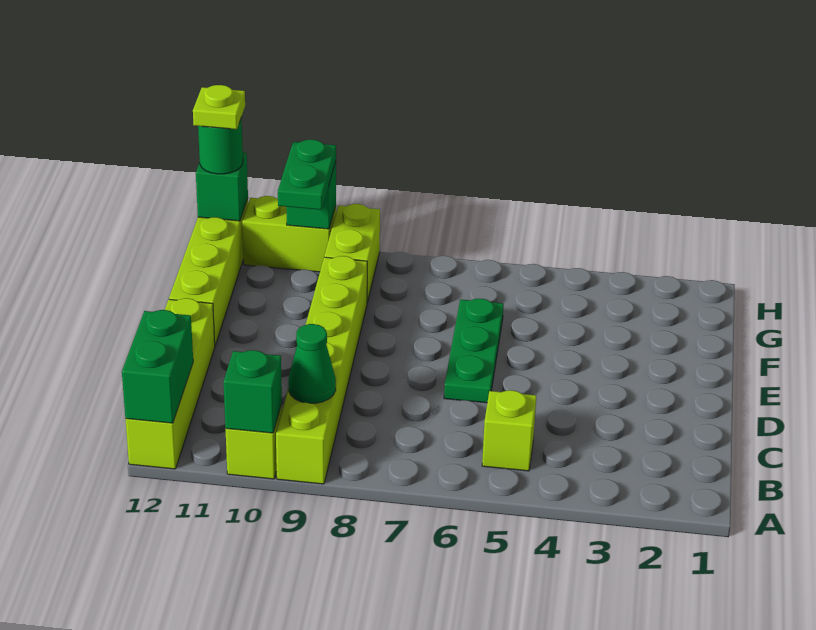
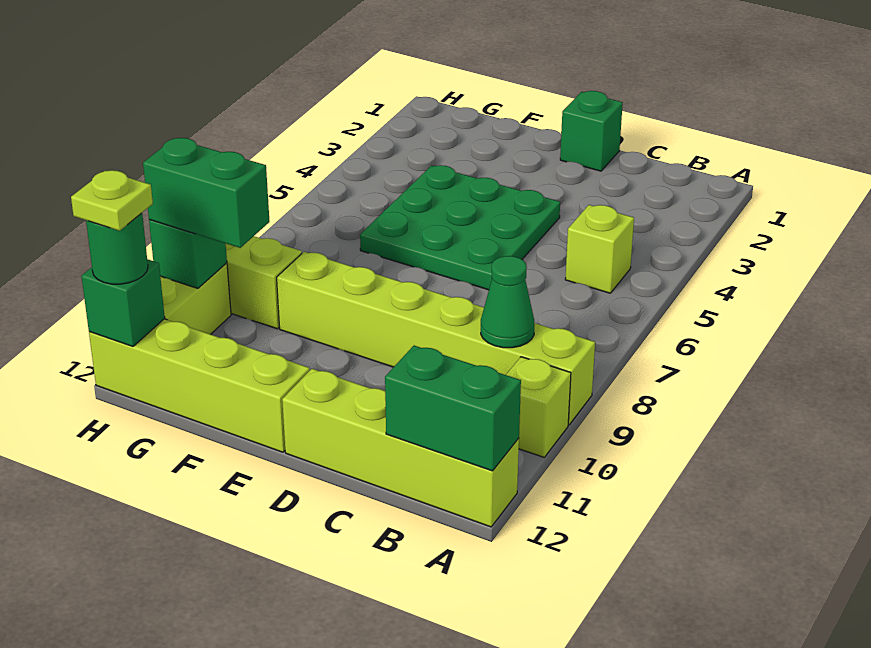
green brick A10 level 2 -> green brick D1 level 1
green plate D6:F6 level 1 -> green plate D4:F6 level 1
green plate G10:H10 level 3 -> green brick G10:H10 level 3

